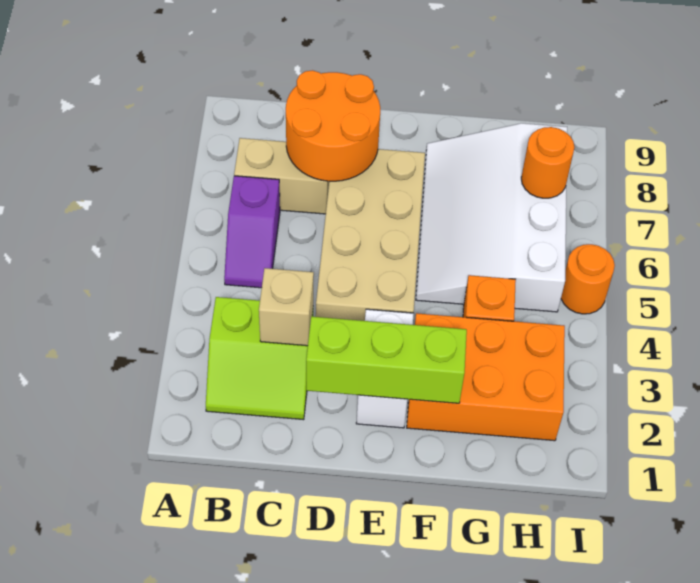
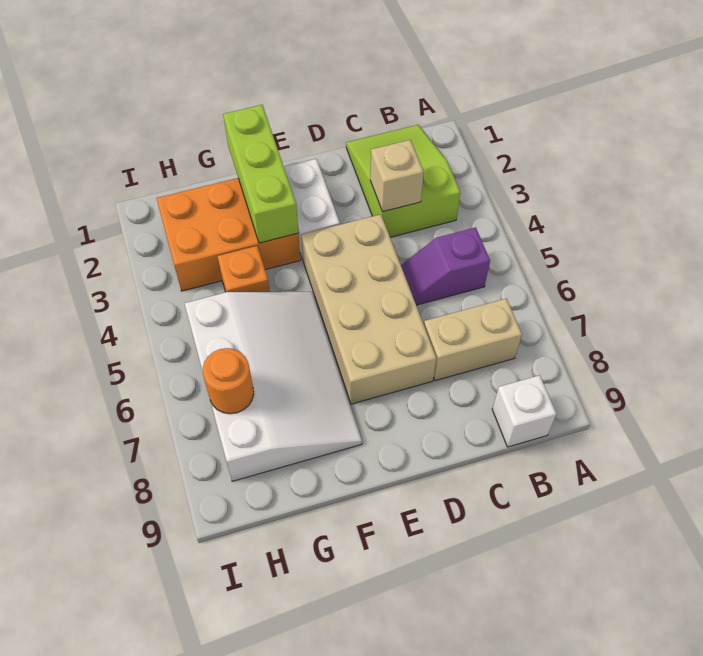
lime slope B2:C3 level 1 top 3 -> lime slope B1:C3 level 1 top 3
purple slope B5:B6 level 1 top 6 -> purple slope B5:C5 level 1 top B
none -> white brick B9 level 1
orange round brick C7:D8 level 2 -> none
lime brick D2:F2 level 2 -> lime brick F1:F3 level 2
orange round brick I5 level 1 -> none

